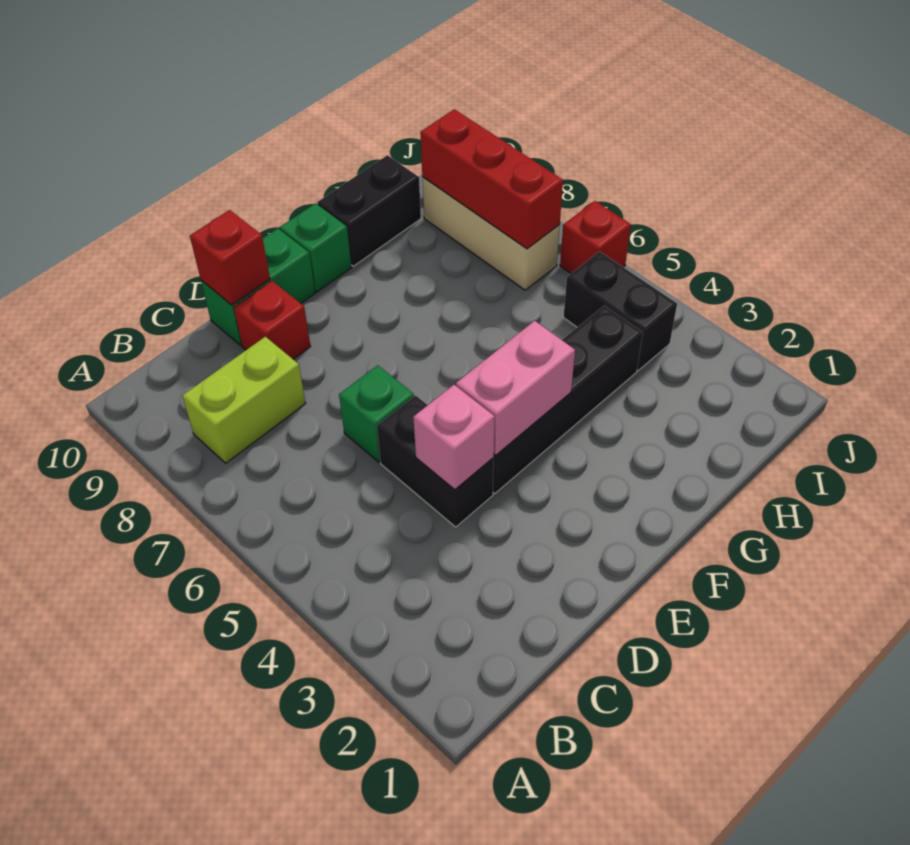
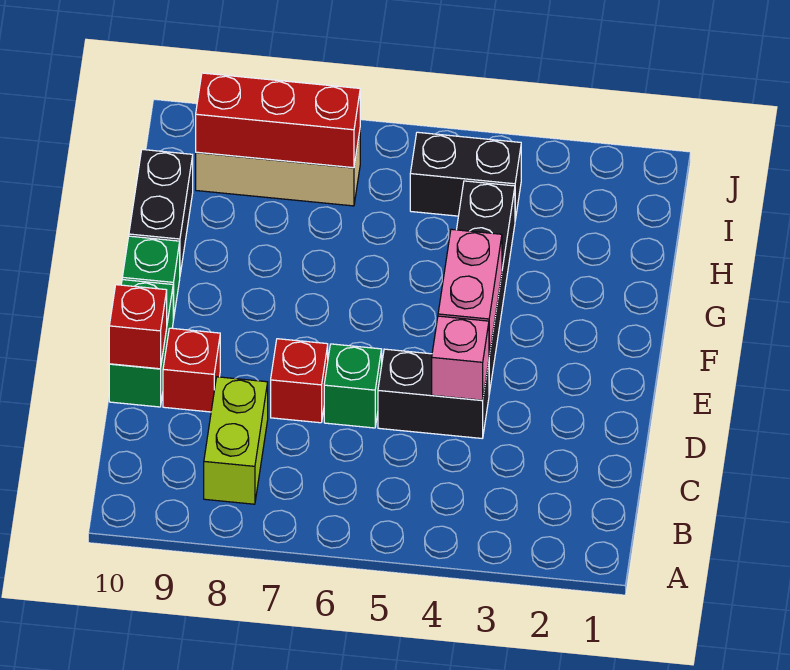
red brick J6 level 1 -> red brick D7 level 1

